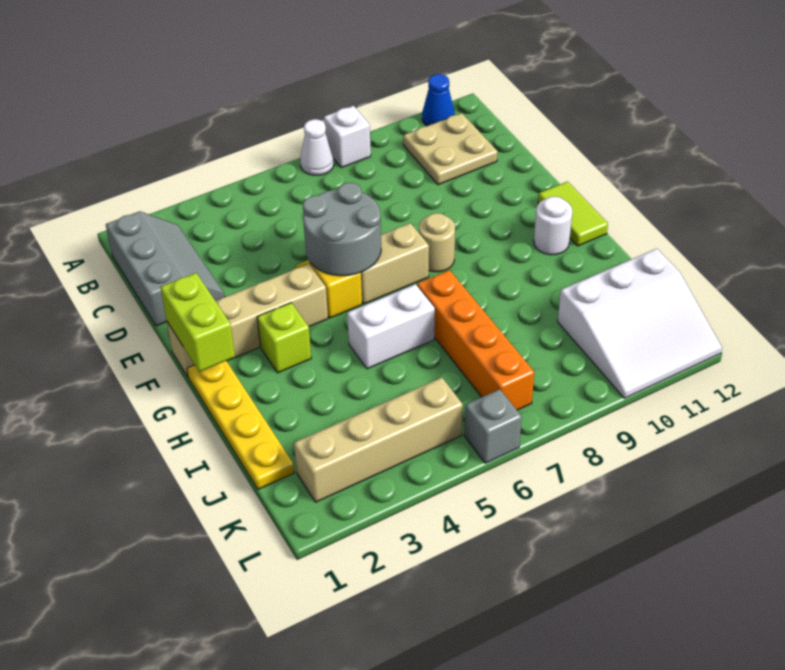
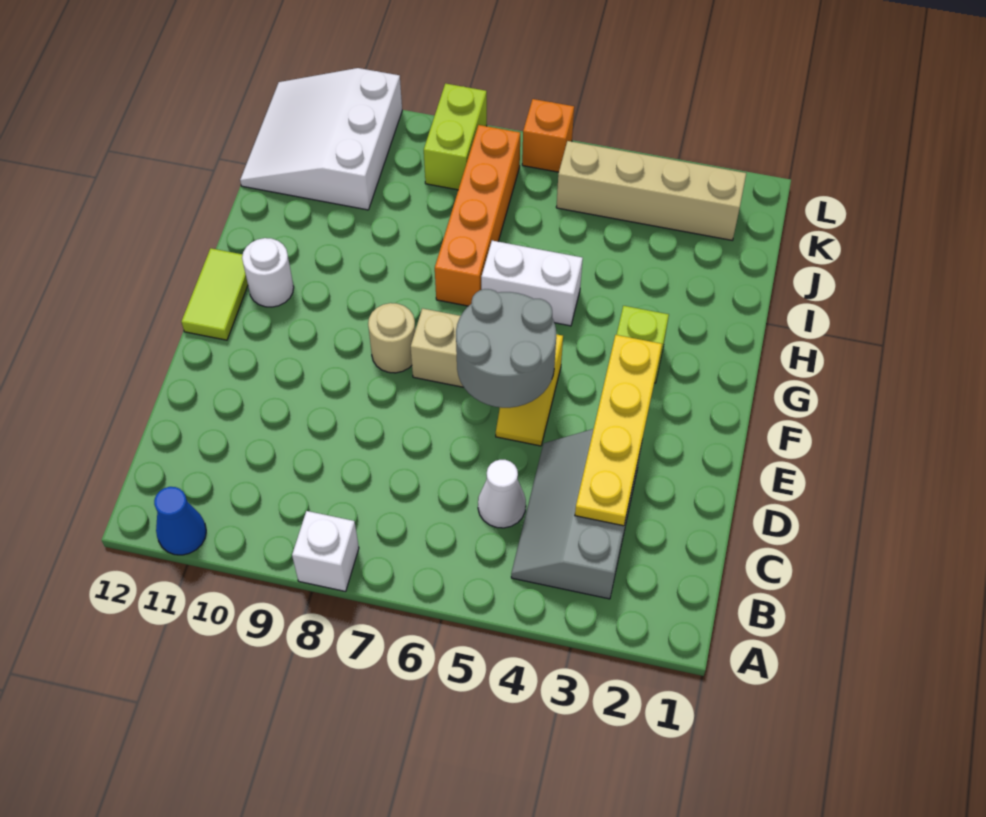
white cone A7 level 1 -> white cone C5 level 1
grey slope B1:D2 level 1 top 1 -> grey slope B3:D4 level 1 top 3
tan plate B10:C11 level 1 -> none
tan brick F1:F4 level 1 -> none
lime brick F1:G1 level 2 -> lime brick K8:L8 level 1
yellow plate G1:J1 level 1 -> yellow plate C3:F3 level 2
white slope J10:L12 level 1 top J -> white slope J10:L12 level 1 top 10
grey brick L6 level 1 -> orange brick L6 level 1

